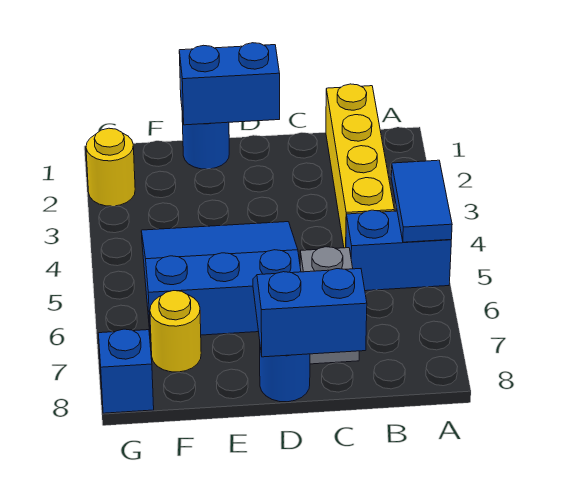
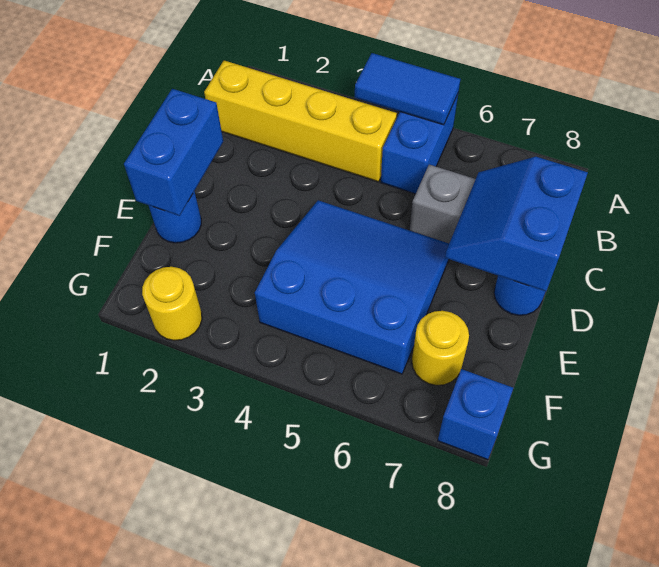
blue slope D4:F6 level 1 top 6 -> blue slope D4:F6 level 1 top F

